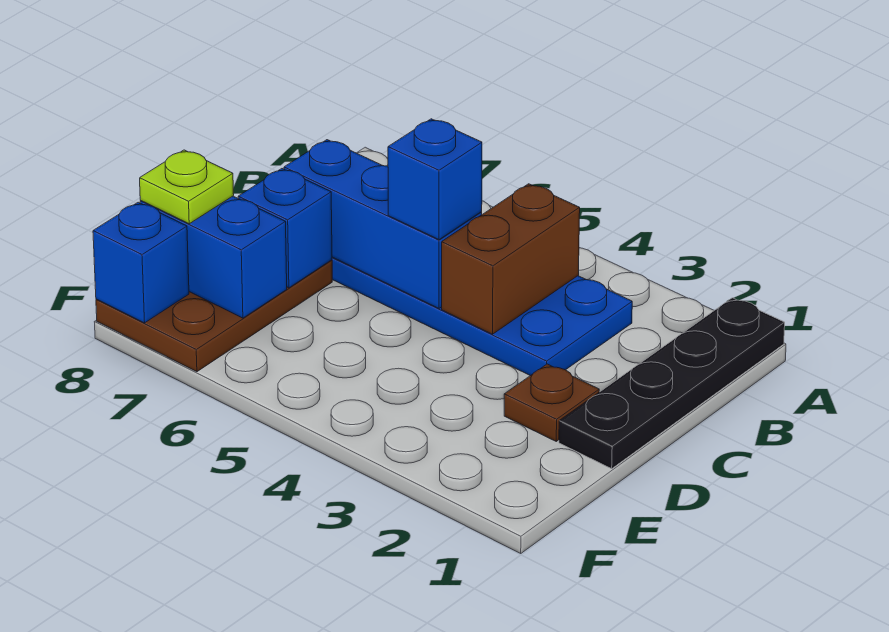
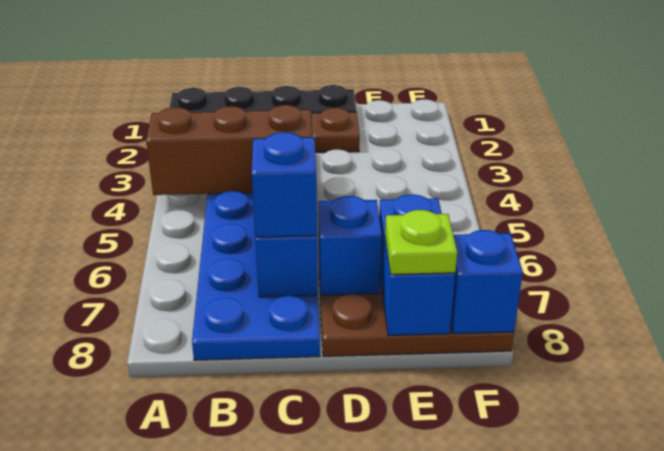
brown brick B4:C4 level 2 -> brown brick A4:C4 level 2
blue brick C5 level 3 -> blue brick C7 level 3

